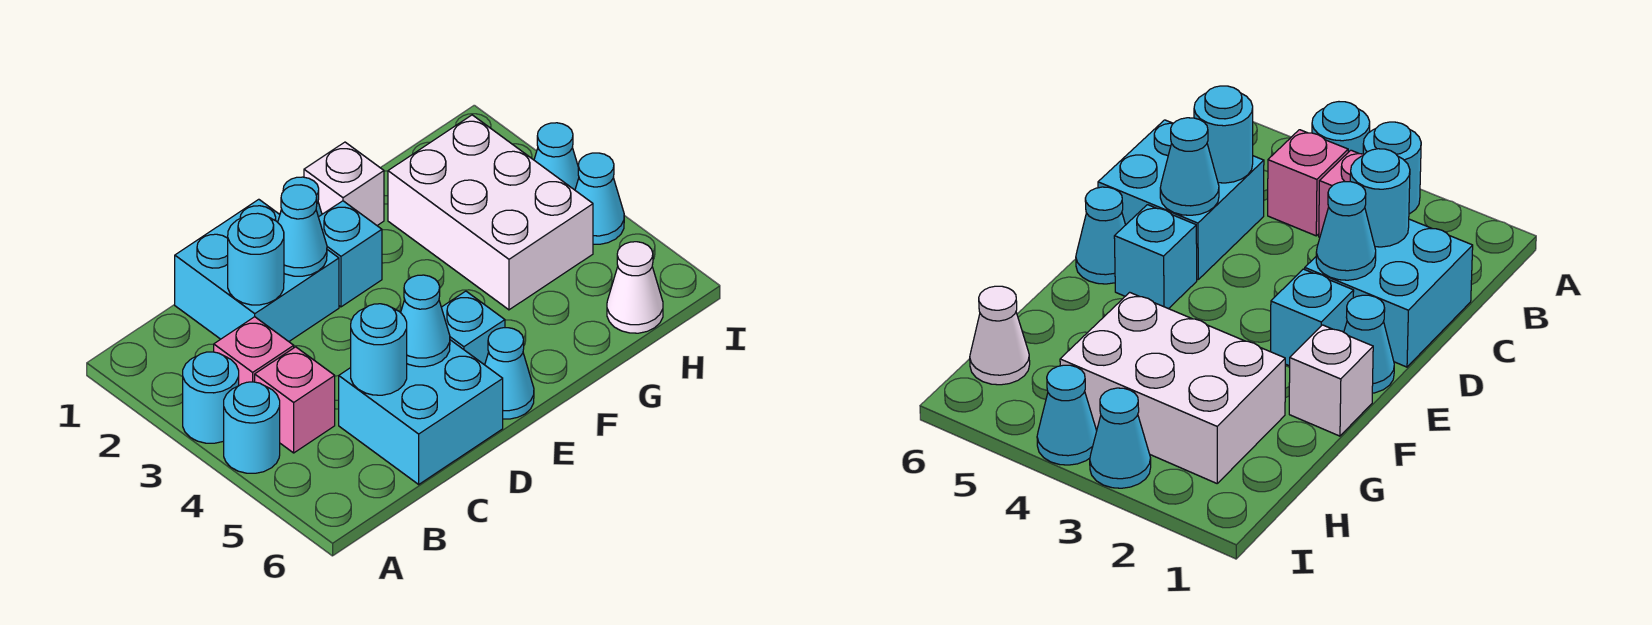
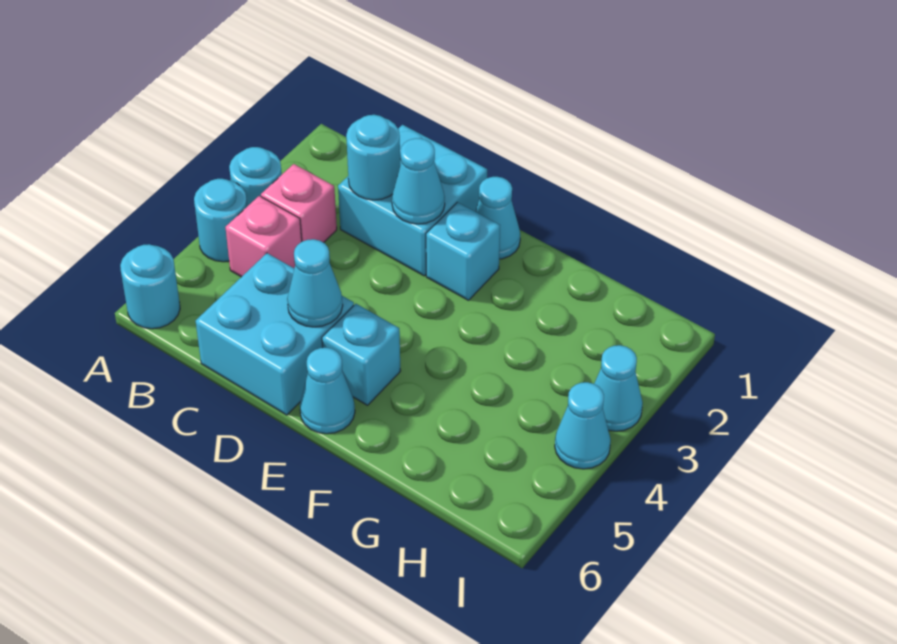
cyan round brick C5 level 2 -> cyan round brick A6 level 1
white brick F1 level 1 -> none
white brick G2:H4 level 1 -> none
white cone H6 level 1 -> none

